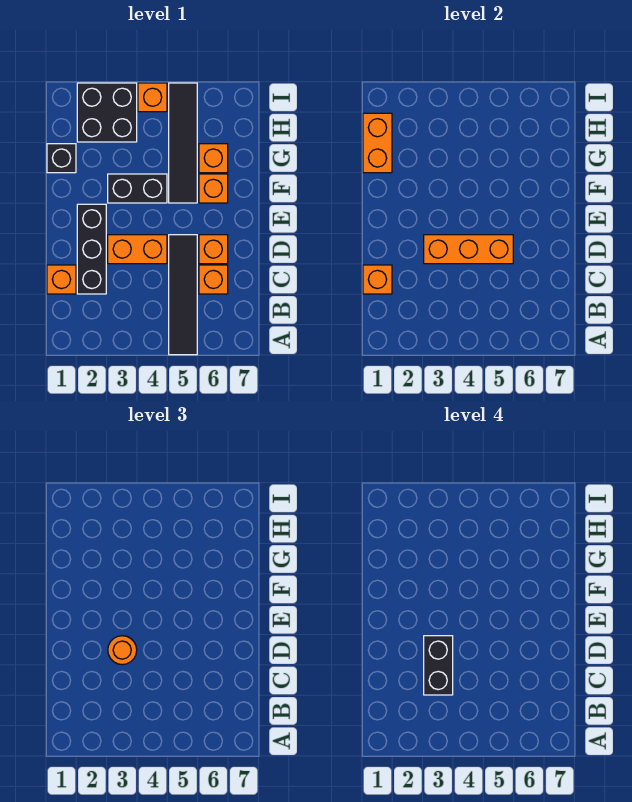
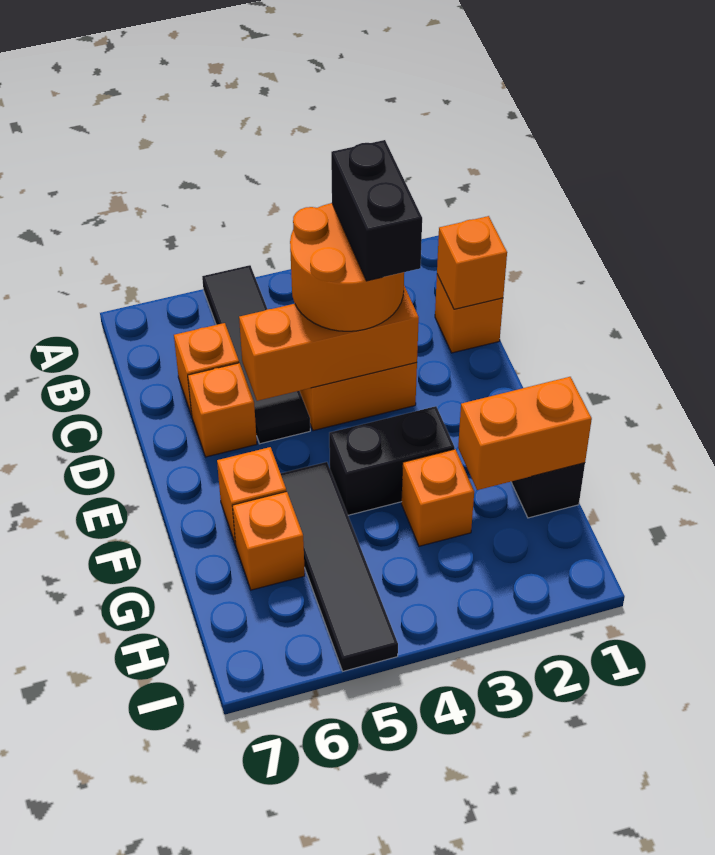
black brick C2:E2 level 1 -> none
orange round brick D3 level 3 -> orange round brick C3:D4 level 3
orange brick G1:H1 level 2 -> orange brick G1:G2 level 2
black brick H2:I3 level 1 -> none
orange brick I4 level 1 -> orange brick G3 level 1

